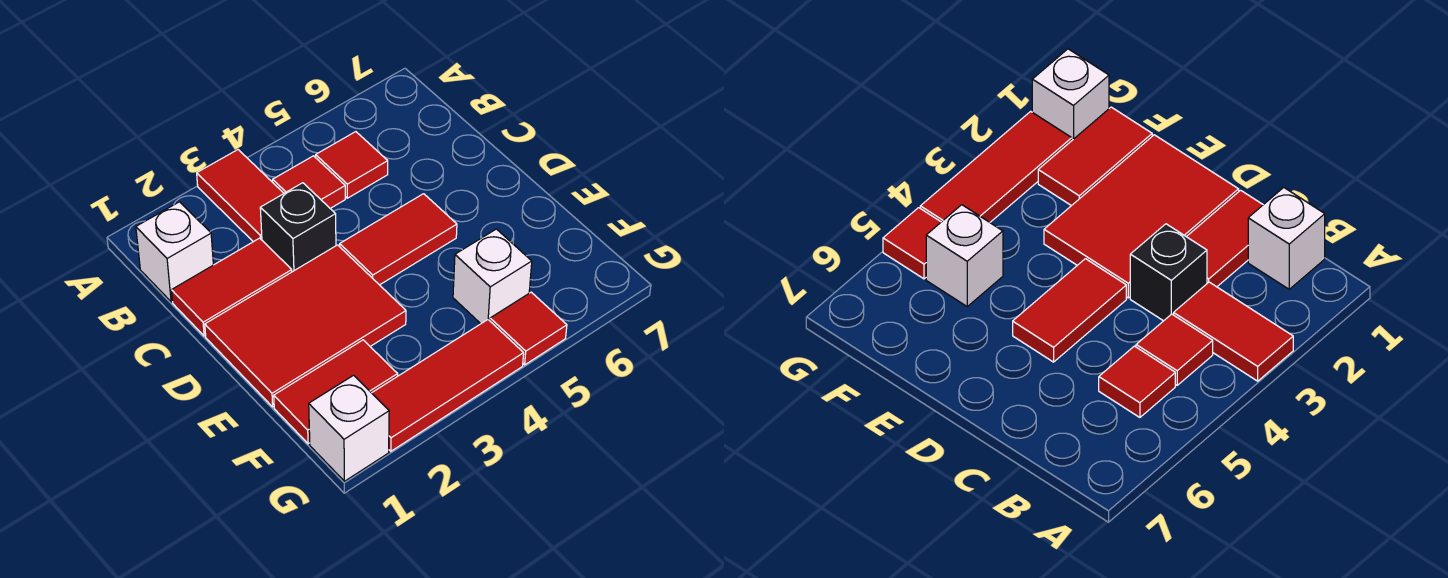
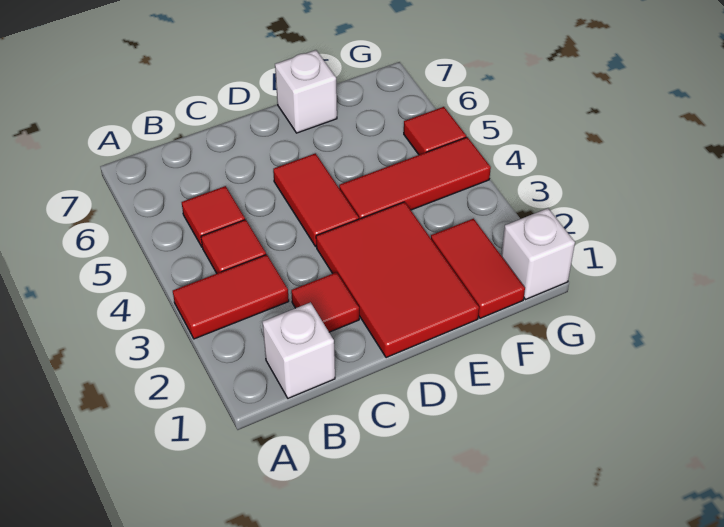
red tile C1:C2 level 1 -> red tile C2 level 1
black brick C3 level 1 -> none
white brick F5 level 1 -> white brick E7 level 1
red tile G2:G4 level 1 -> red tile E4:G4 level 1

